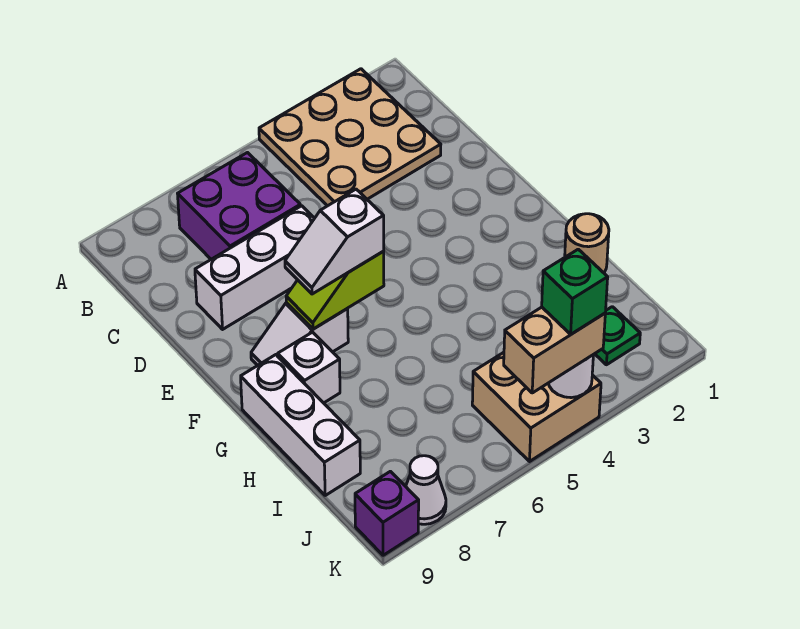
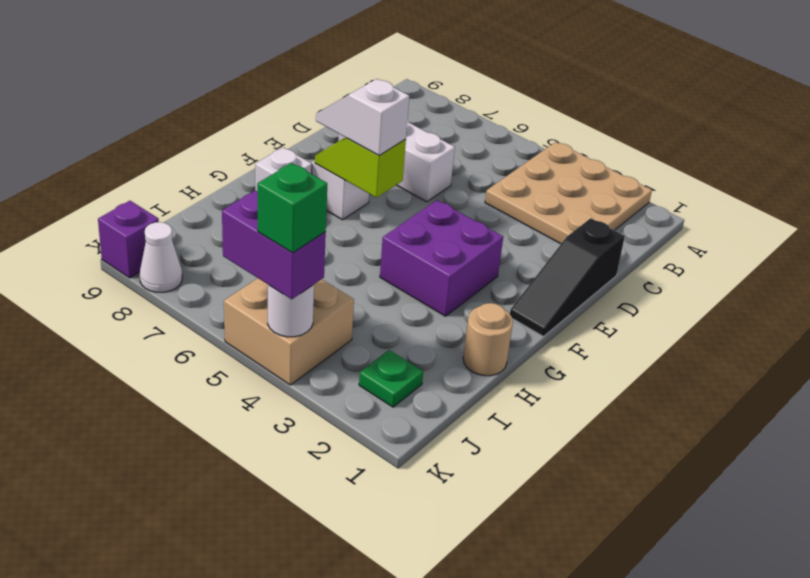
purple brick B6:C7 level 1 -> purple brick F3:G4 level 1
none -> black slope D1:F1 level 1 top D
white brick G9:I9 level 1 -> none
tan brick K4:K5 level 3 -> purple brick K4:K5 level 3

